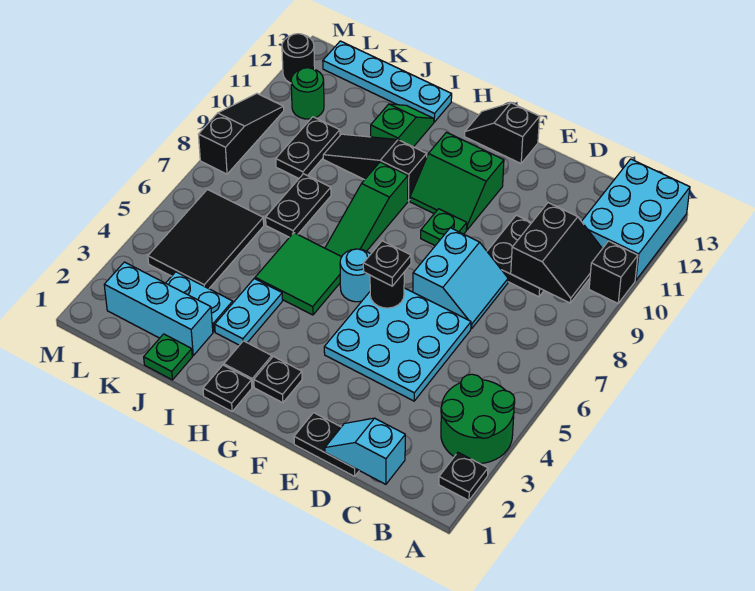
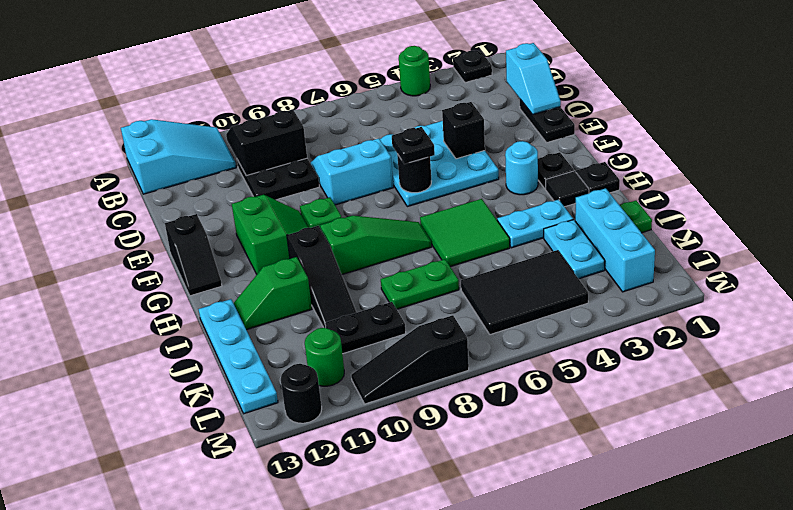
green round brick A3:B4 level 1 -> green round brick A4 level 1
black brick A10 level 1 -> black brick E4 level 2
cyan brick A11:B13 level 1 -> cyan slope A11:B13 level 1 top 13
cyan round brick G6 level 1 -> cyan round brick G3 level 1
black plate J7:J8 level 1 -> green plate J7:J8 level 1

